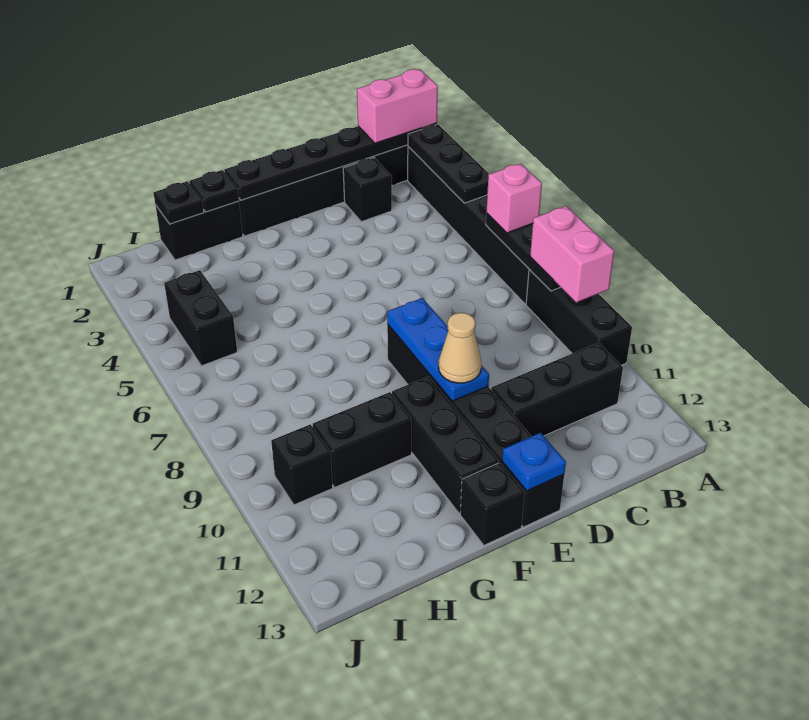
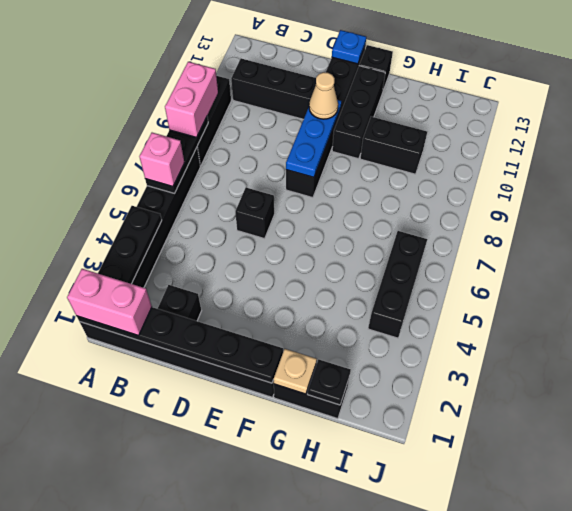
black plate G1 level 2 -> tan plate G1 level 2
black brick I4:I5 level 1 -> black brick I4:I6 level 1
black brick I10 level 1 -> black brick D6 level 1

